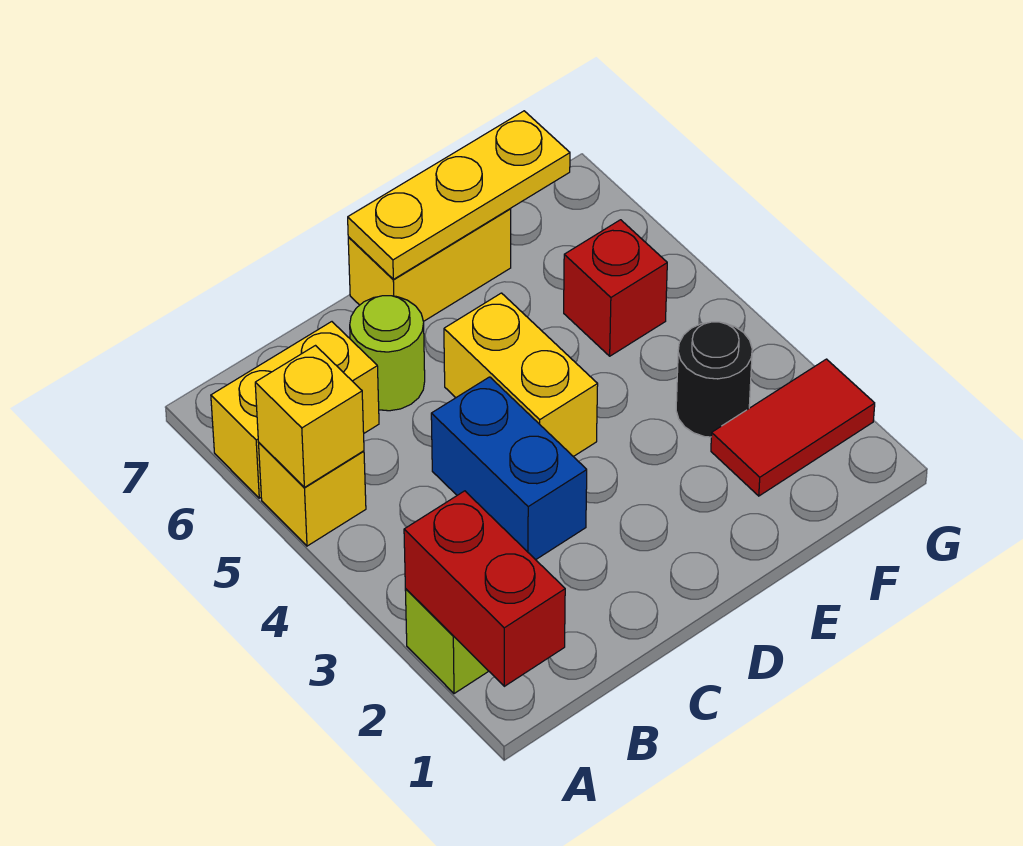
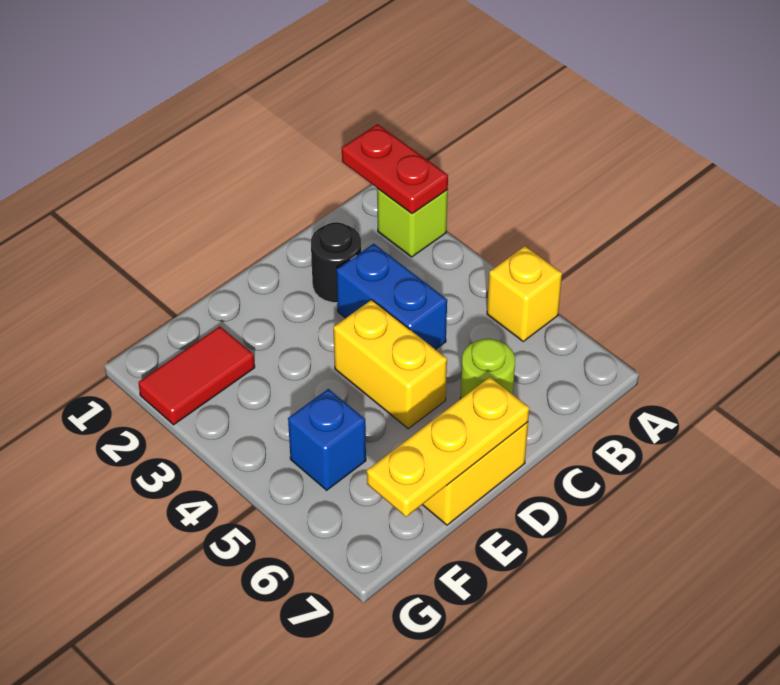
red brick A1:A2 level 2 -> red plate A1:A2 level 2
yellow brick A5 level 2 -> none
yellow brick A6:B6 level 1 -> none
black round brick F3 level 1 -> black round brick C2 level 1
red brick F5 level 1 -> blue brick F5 level 1

